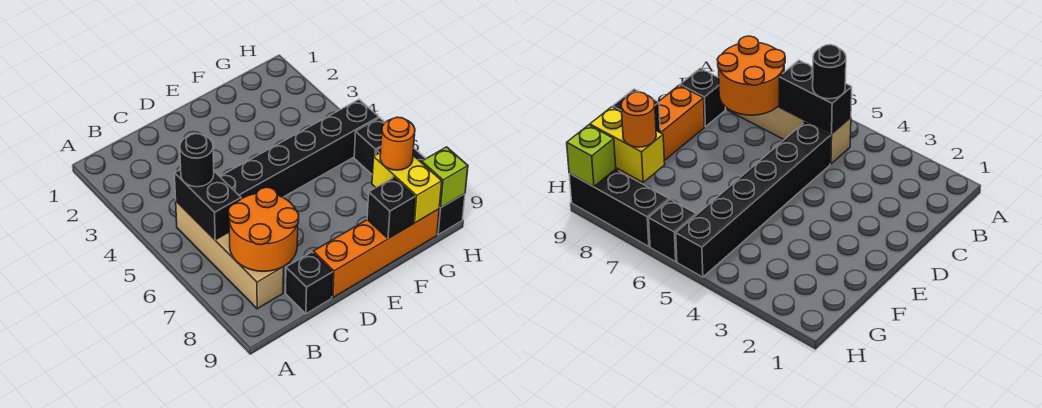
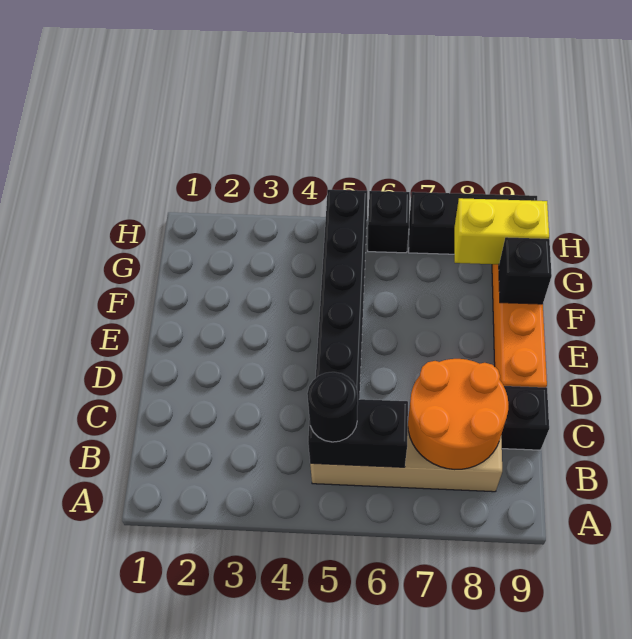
orange round brick G8 level 3 -> none
lime brick H9 level 2 -> none

